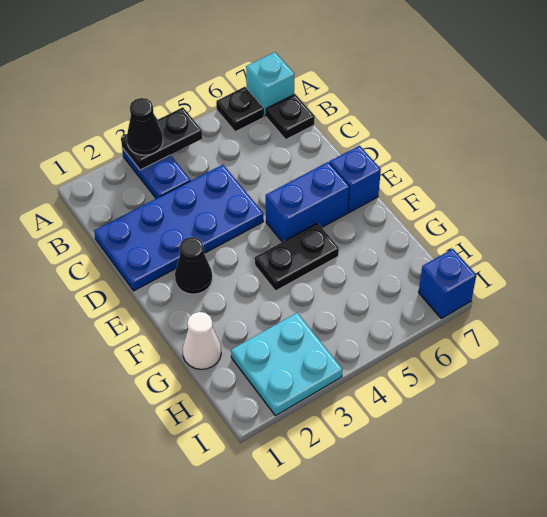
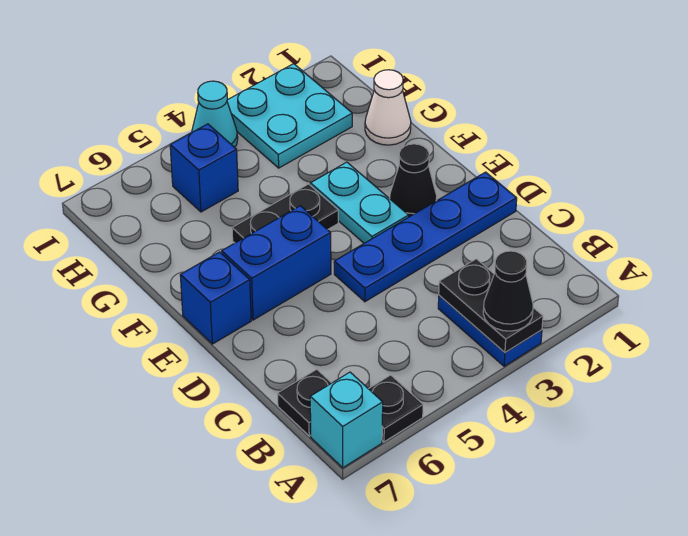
black plate A3:A4 level 2 -> black plate A3:B3 level 2
blue plate C1:D4 level 1 -> blue plate D1:D4 level 1
none -> cyan plate E3:F3 level 1
none -> cyan cone I4 level 1
blue brick I7 level 1 -> blue brick H5 level 1

